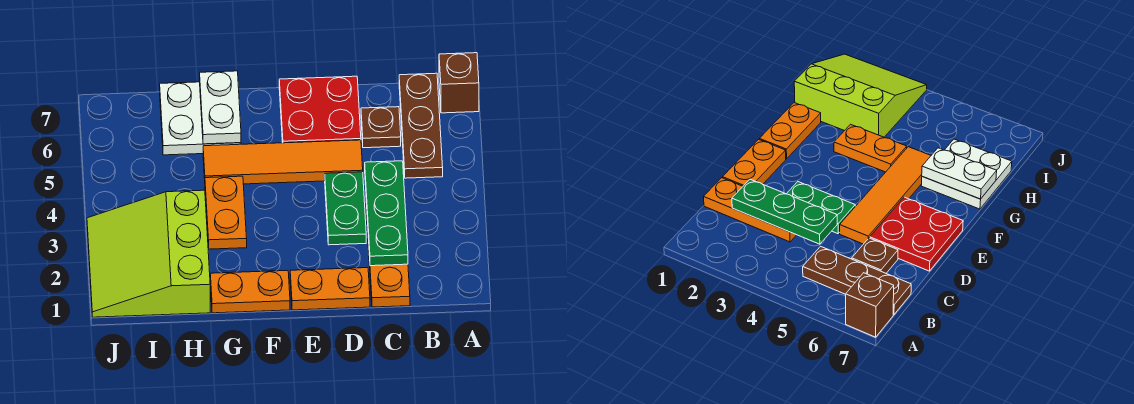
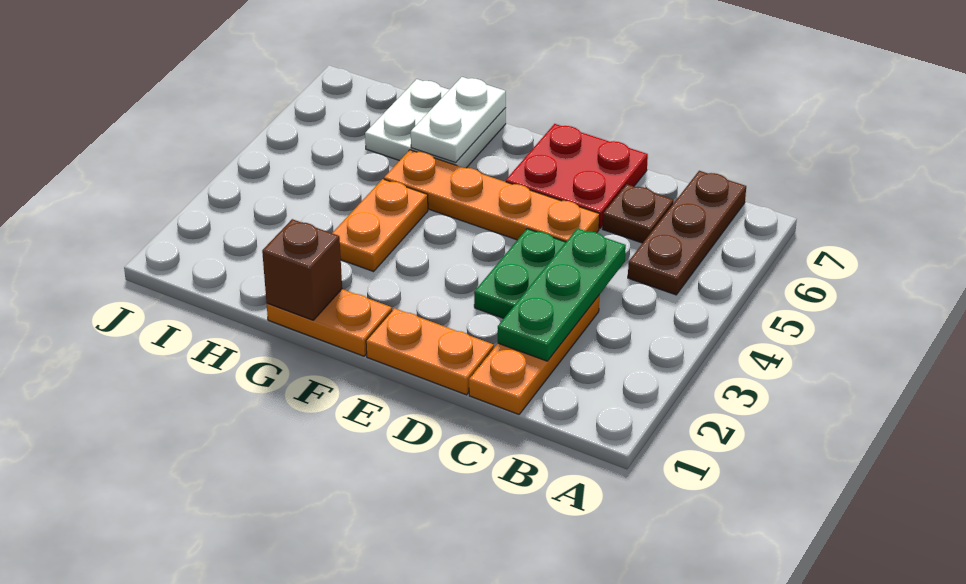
brown brick A7 level 1 -> brown brick G1 level 2
orange tile D5:G5 level 1 -> orange plate D5:G5 level 1
lime slope H1:J3 level 1 top H -> none

